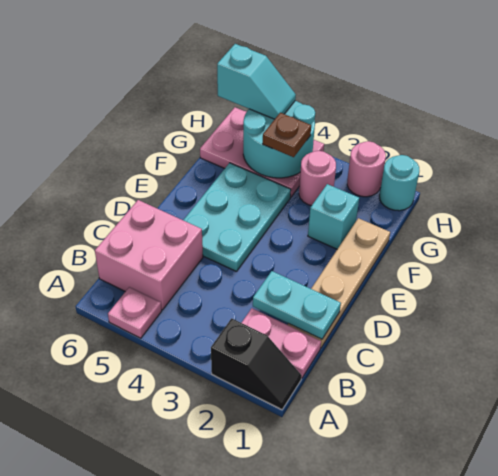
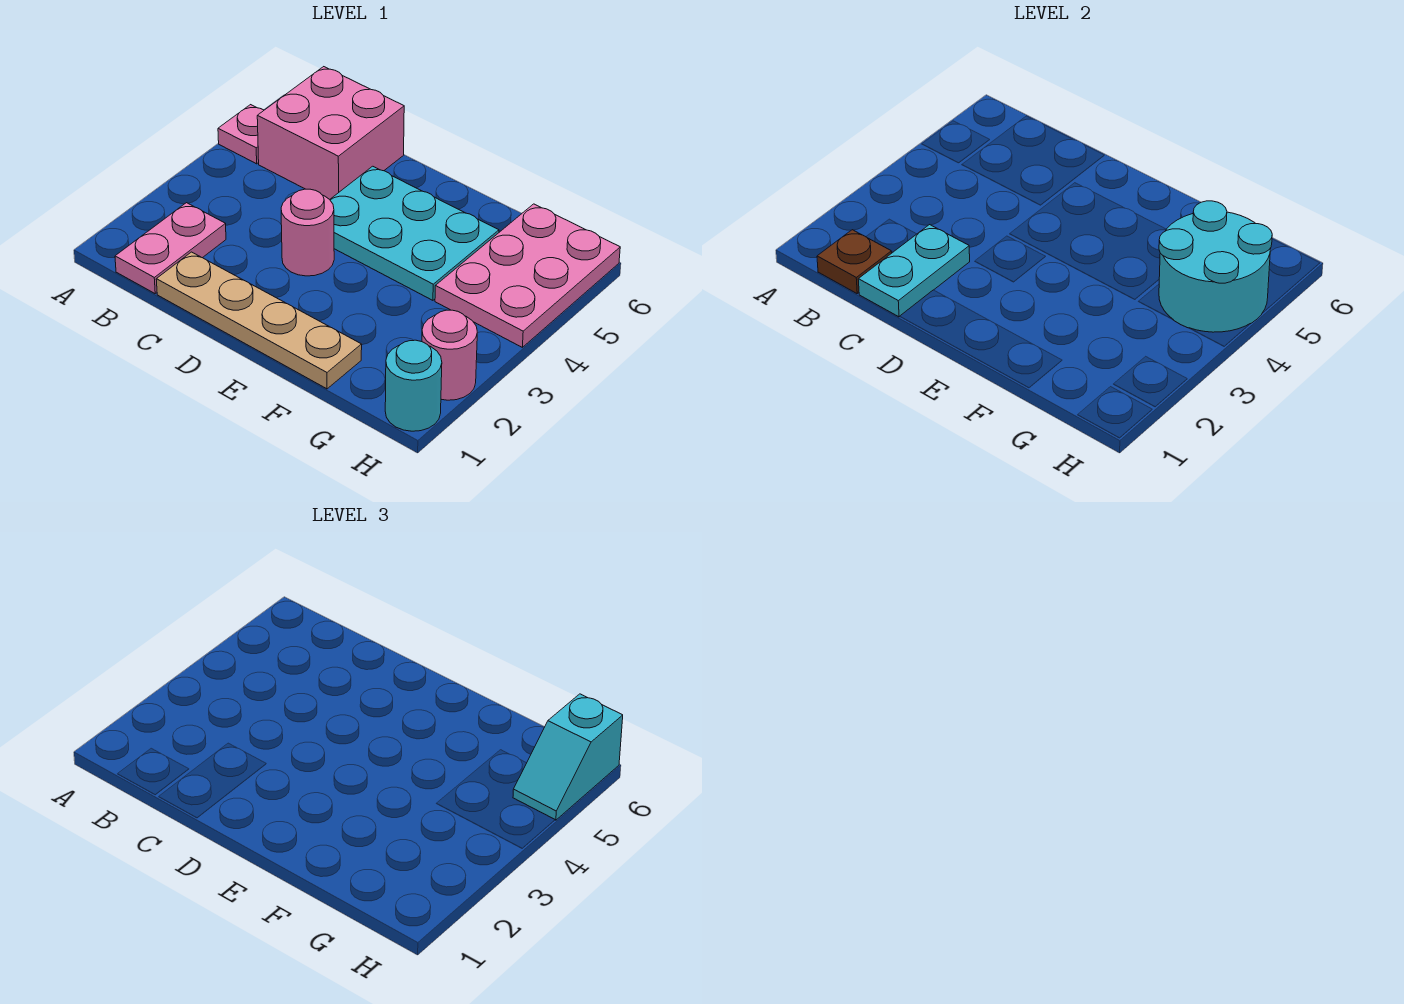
black slope A1:A2 level 1 top 2 -> none
cyan brick F2 level 1 -> none
pink round brick G3 level 1 -> pink round brick D3 level 1
brown plate G4 level 3 -> brown plate B1 level 2

